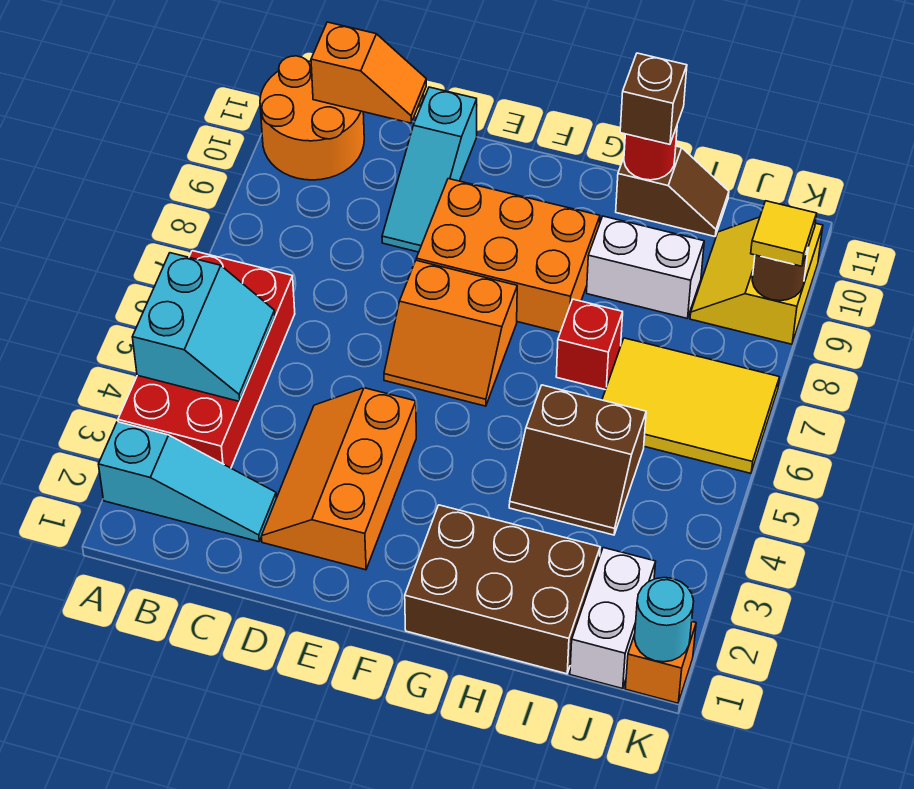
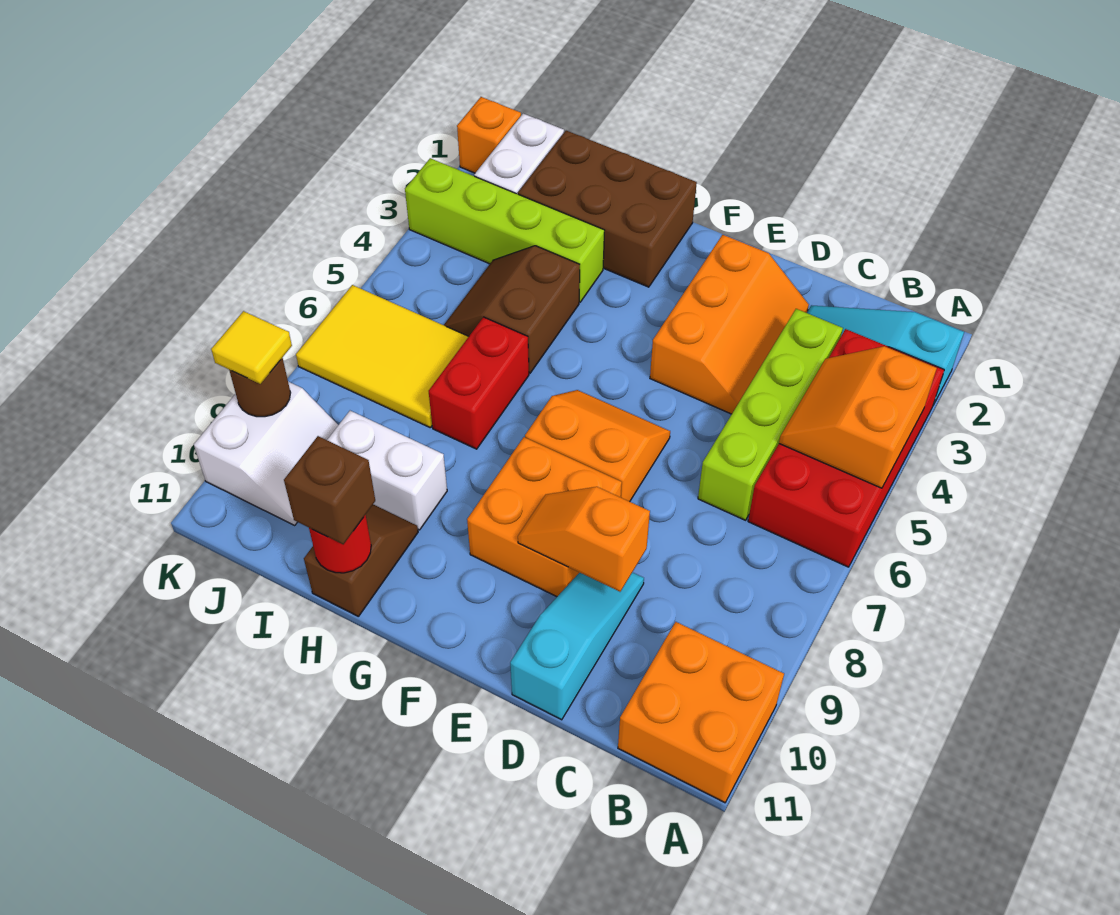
cyan slope A4:B5 level 2 top A -> orange slope A4:B5 level 2 top A
orange round brick A10:B11 level 1 -> orange brick A10:B11 level 1
orange slope B11:C11 level 2 top B -> orange slope D9:E9 level 2 top D
none -> lime brick C3:C6 level 1
orange brick E8:G9 level 1 -> orange brick E8:F9 level 1
none -> lime brick H3:K3 level 1
brown slope H4:I5 level 1 top 5 -> brown slope H4:I5 level 1 top H
red brick H7 level 1 -> red brick H6:H7 level 1
brown slope H11:I11 level 1 top H -> brown slope H10:H11 level 1 top 11
yellow slope J9:K10 level 1 top K -> white slope J9:K10 level 1 top K
cyan round brick K1 level 2 -> none

